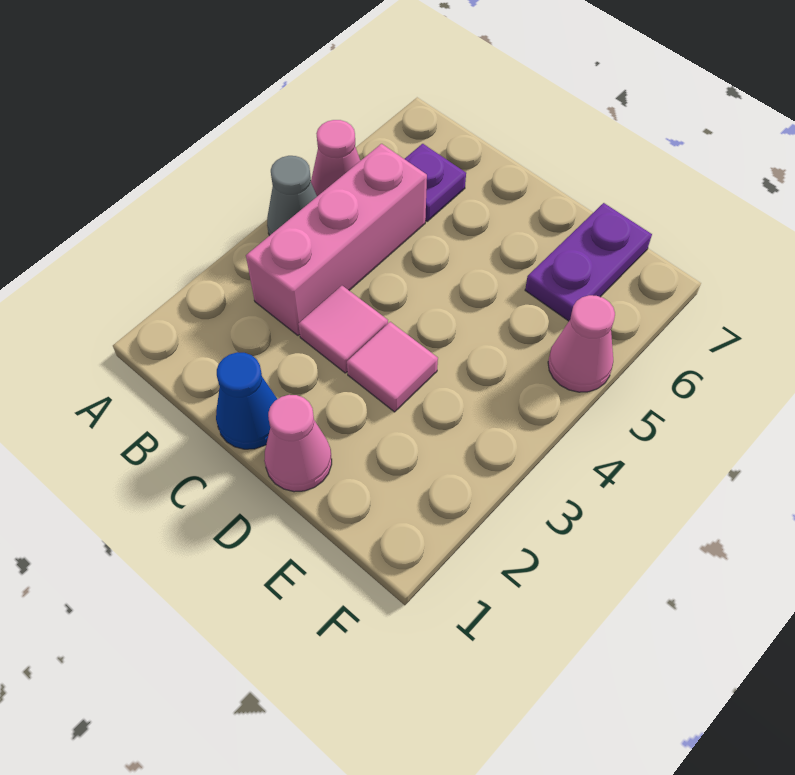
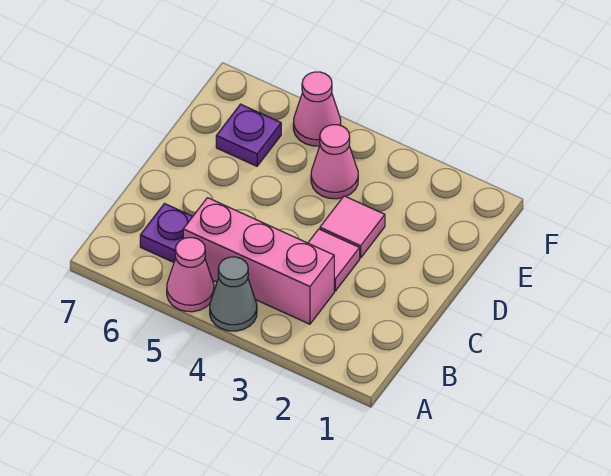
blue cone C1 level 1 -> none
pink cone D1 level 1 -> pink cone E4 level 1
purple plate E6:E7 level 1 -> purple plate E6 level 1

